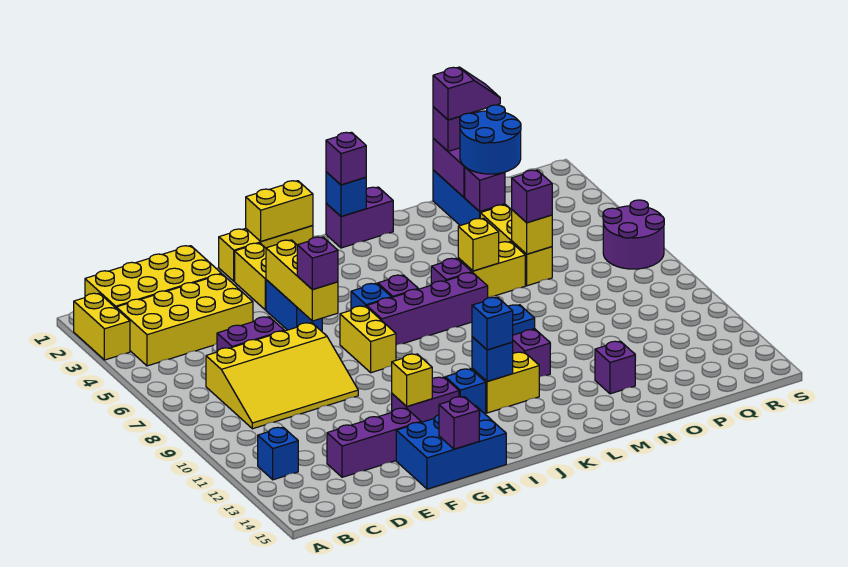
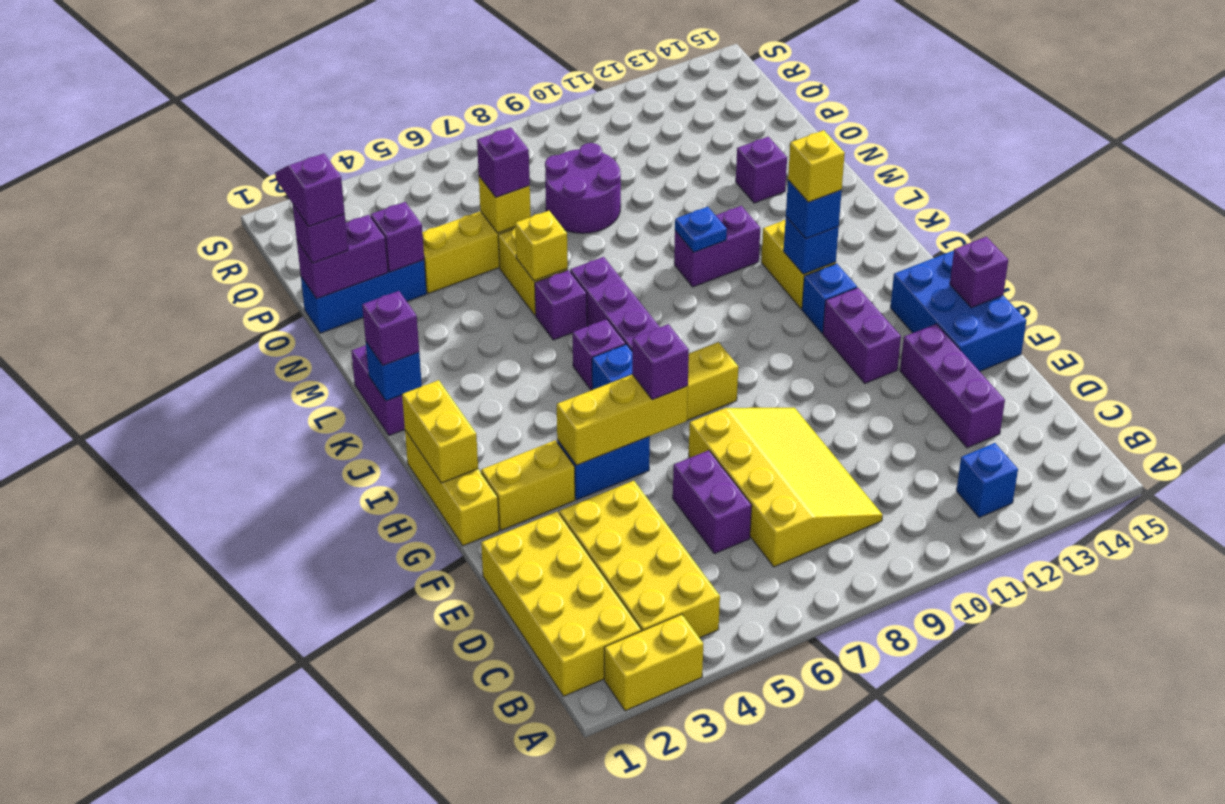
yellow brick G12 level 2 -> yellow brick J12 level 4
blue round brick O2:P3 level 3 -> none
purple round brick R6:S7 level 1 -> purple round brick O8:P9 level 1

